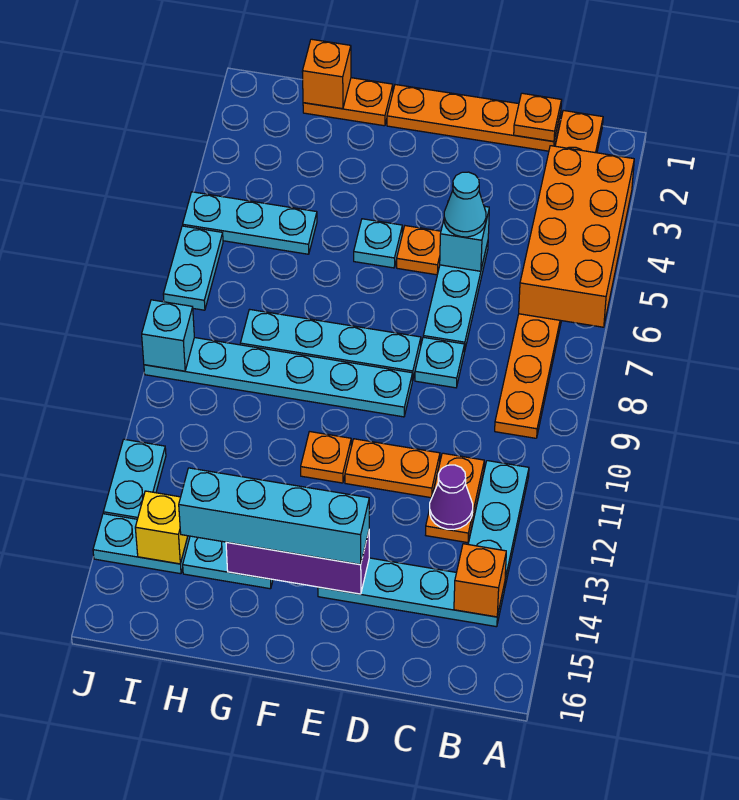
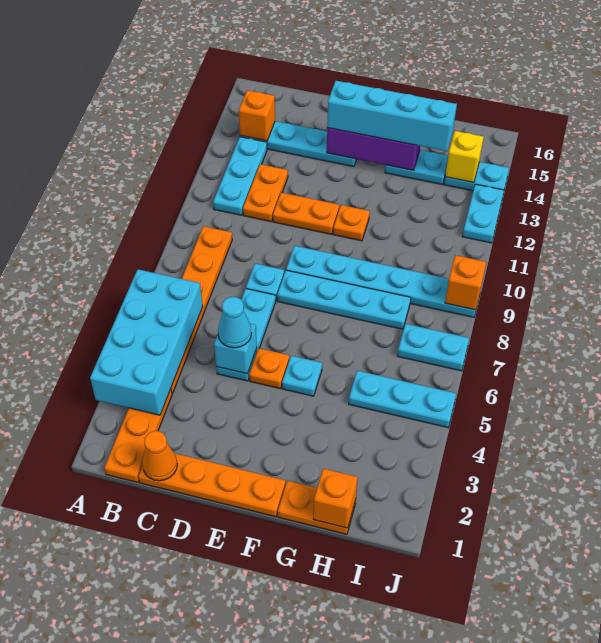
orange brick A3:B6 level 2 -> cyan brick A3:B6 level 2
orange plate C1 level 2 -> orange cone C1 level 2
purple cone C12 level 2 -> none
cyan plate J6:J7 level 1 -> cyan plate I7:J7 level 1
cyan brick J9 level 2 -> orange brick J9 level 2

